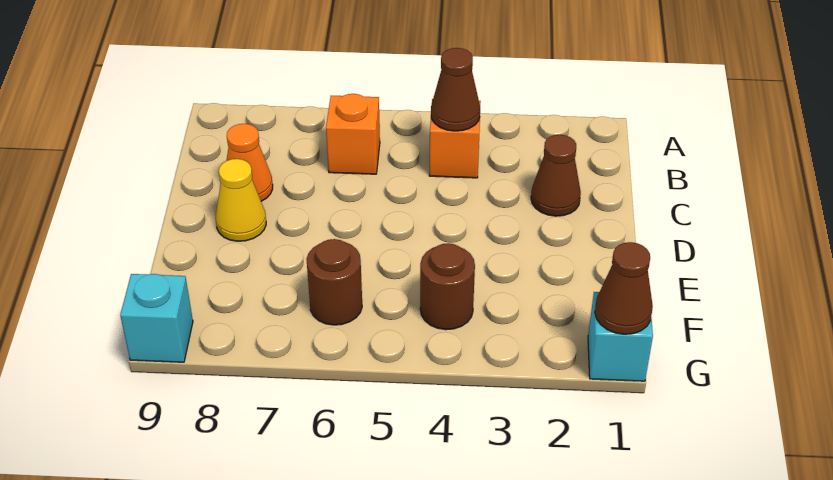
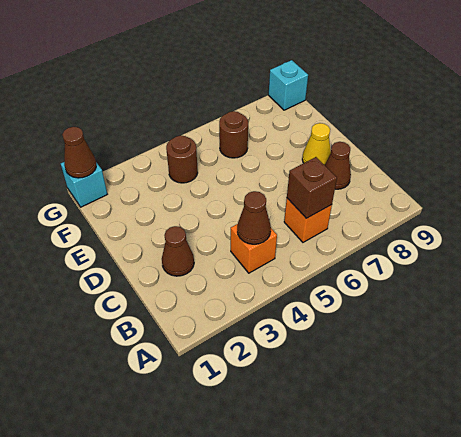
none -> brown brick B6 level 2
orange cone C8 level 1 -> brown cone C8 level 1

